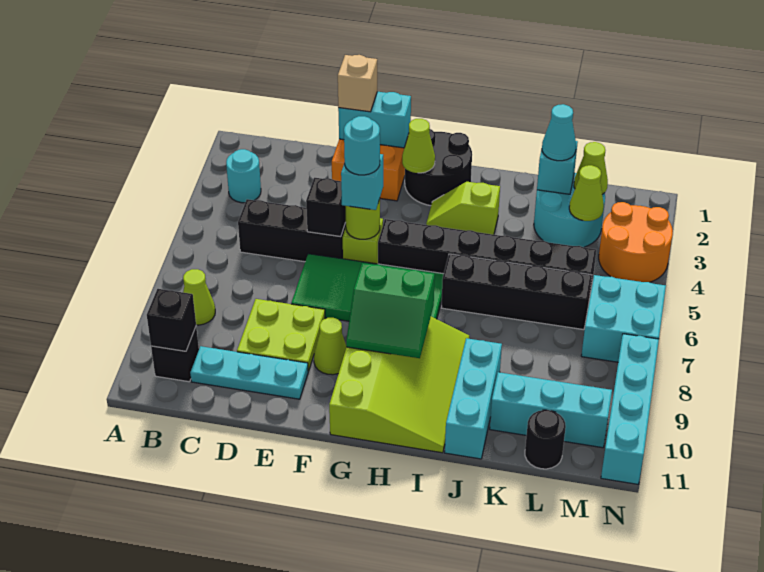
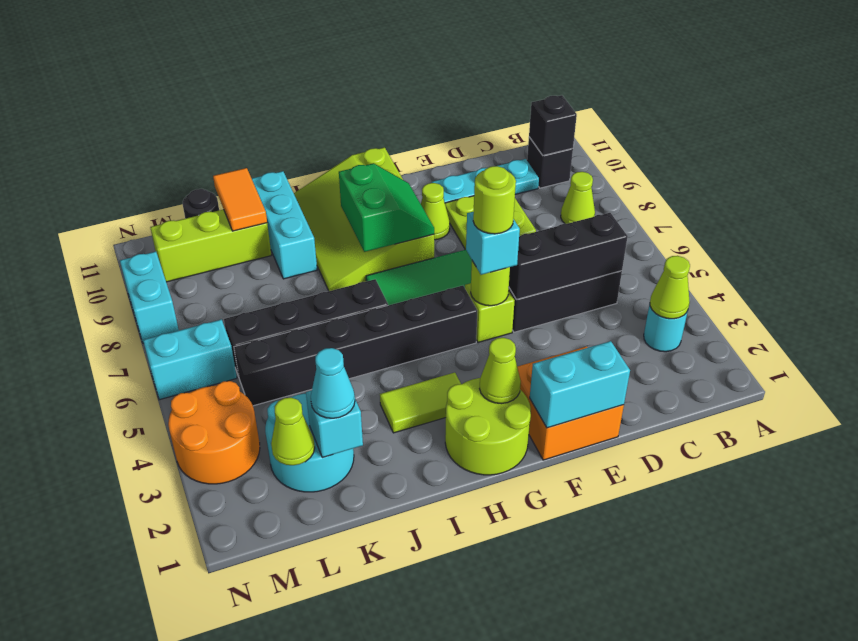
tan brick E1 level 3 -> none
black brick E5 level 2 -> black brick C5:E5 level 2
cyan round brick F5 level 4 -> lime round brick F5 level 4
black round brick G1:H2 level 1 -> lime round brick G1:H2 level 1
green slope G8:H9 level 2 top 8 -> green slope G8:H9 level 2 top H
lime slope H3:I3 level 1 top I -> lime tile H3:I3 level 1
cyan brick K10:M10 level 1 -> lime brick K10:M10 level 1
none -> orange tile K10:K11 level 2
lime cone L3 level 2 -> lime cone B3 level 2
cyan brick M6:N7 level 1 -> cyan brick M6:N6 level 1
cyan brick N8:N11 level 1 -> cyan brick N8:N9 level 1

